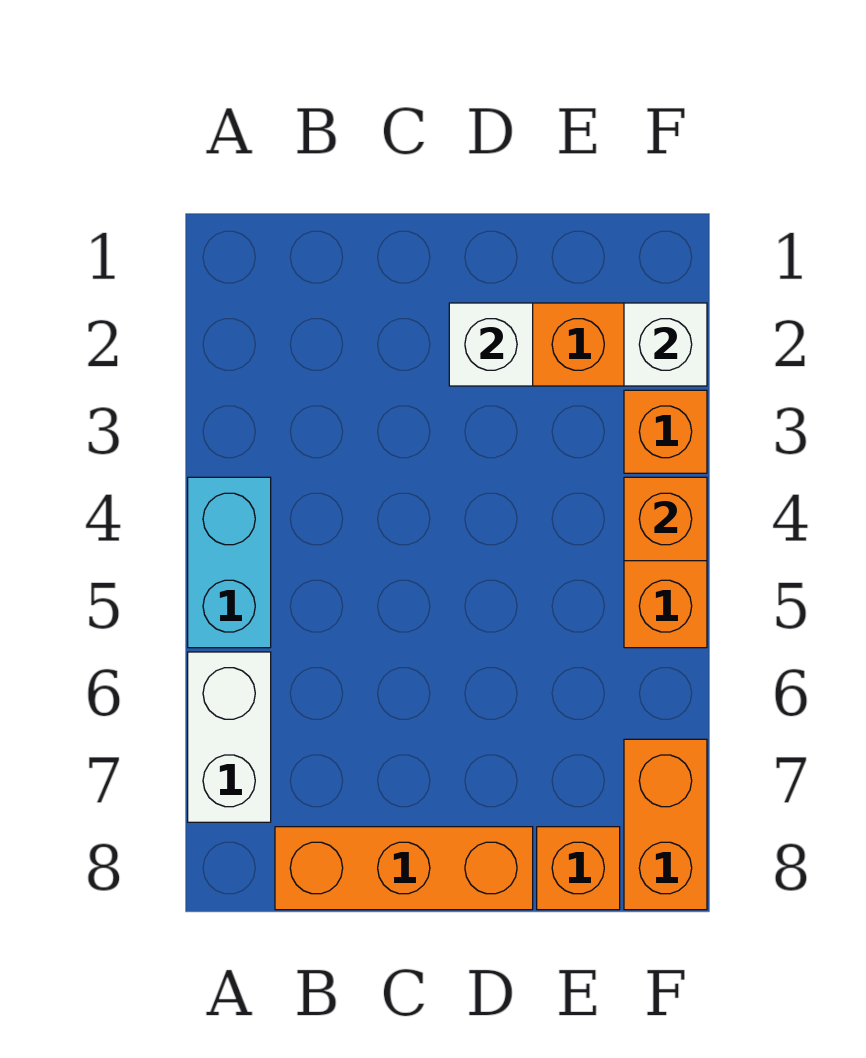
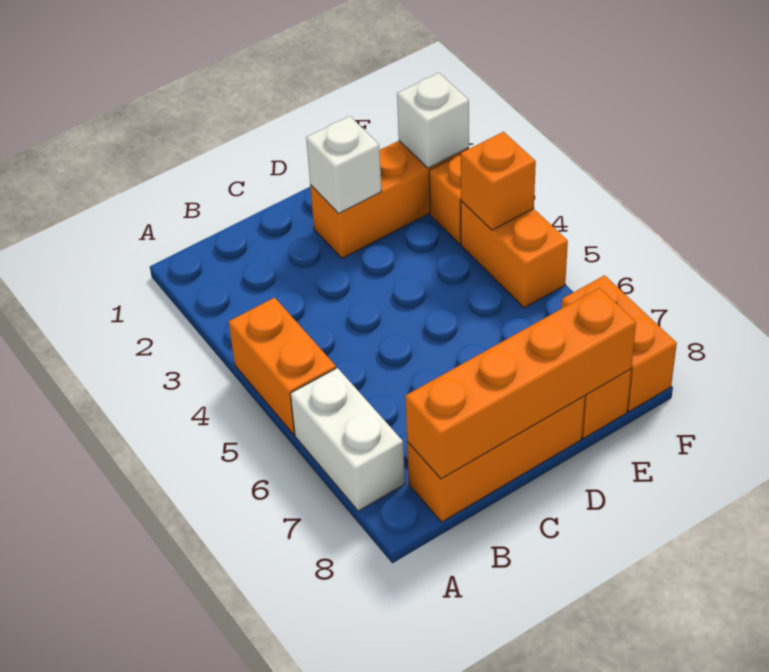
cyan brick A4:A5 level 1 -> orange brick A4:A5 level 1
none -> orange brick B8:E8 level 2

